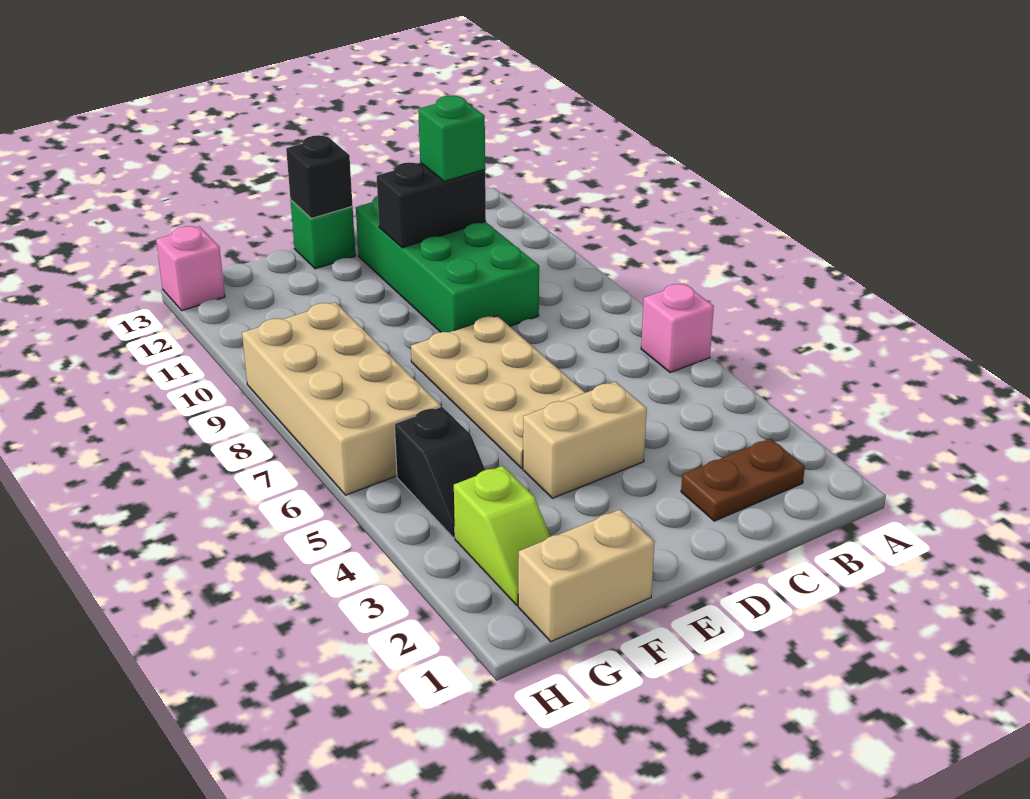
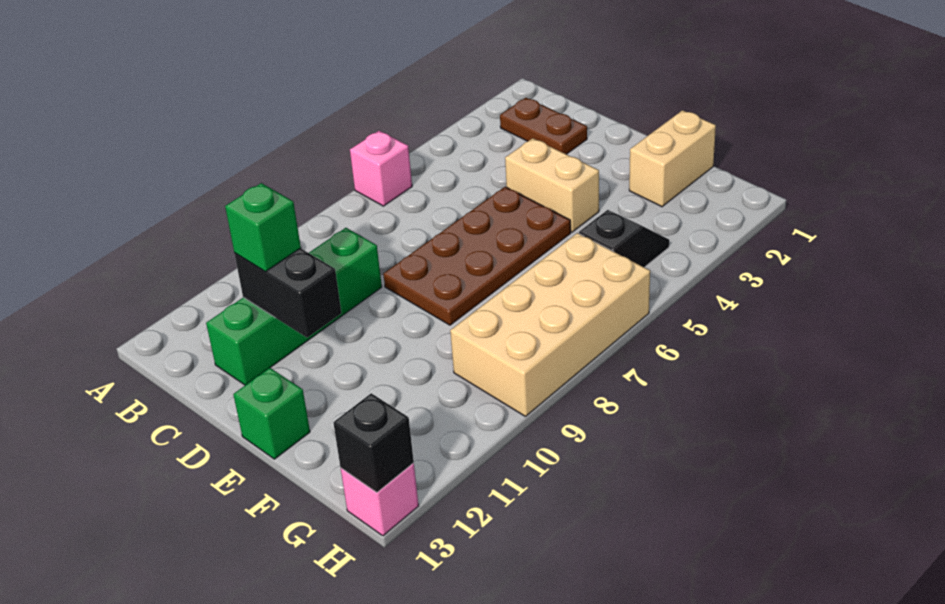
green brick C9:D12 level 1 -> green brick C9:C12 level 1
tan plate D5:E8 level 1 -> brown plate D5:E8 level 1
black brick E13 level 2 -> black brick H13 level 2
tan brick F1:G1 level 1 -> tan brick F1:F2 level 1
lime slope G2:G3 level 1 top 3 -> none

